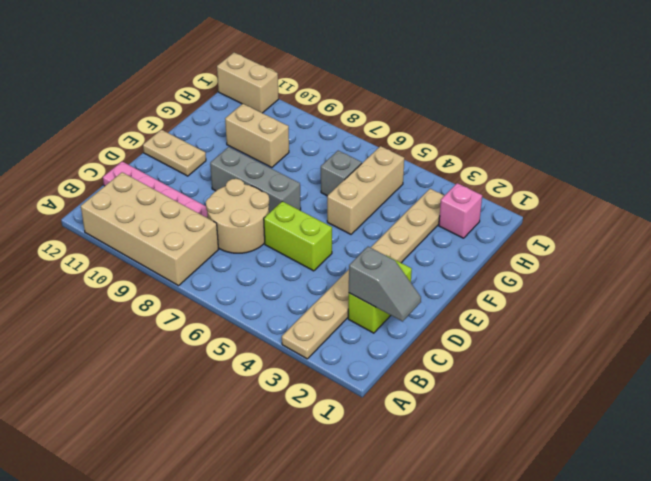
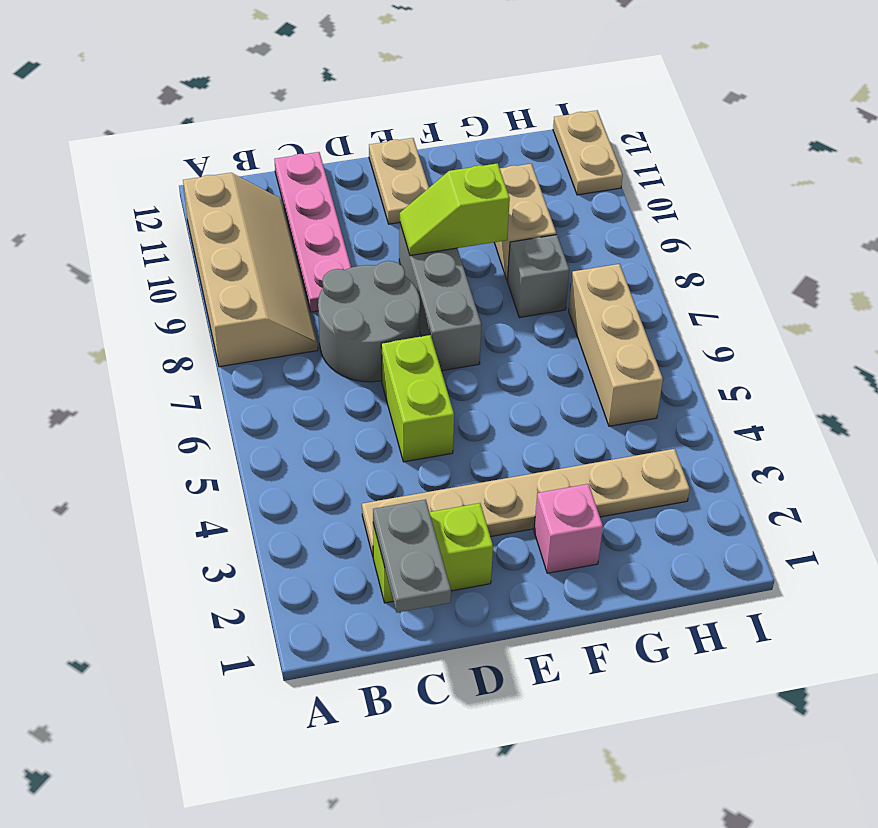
tan plate A3:H3 level 1 -> tan plate C3:H3 level 1
tan brick A8:B11 level 1 -> tan slope A8:B11 level 1 top A
grey slope C1:C2 level 2 top 2 -> grey plate C1:C2 level 2
tan round brick C7:D8 level 1 -> grey round brick C7:D8 level 1
none -> lime slope E9:F9 level 2 top F
tan brick F5:H5 level 1 -> tan brick H5:H7 level 1
grey brick G6 level 1 -> grey brick G8 level 1
pink brick H2 level 1 -> pink brick F2 level 1
tan brick I11:I12 level 1 -> tan plate I11:I12 level 1

